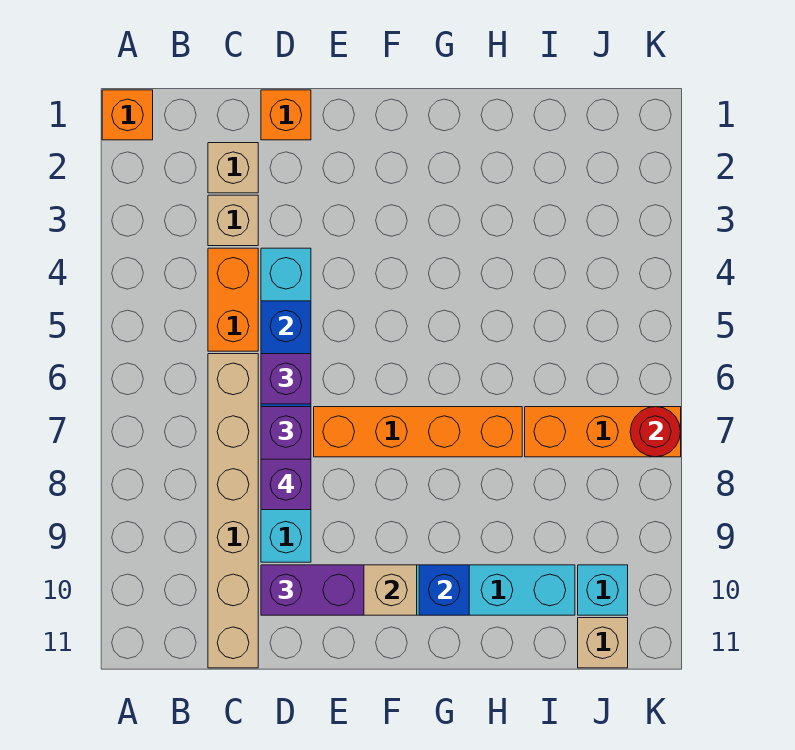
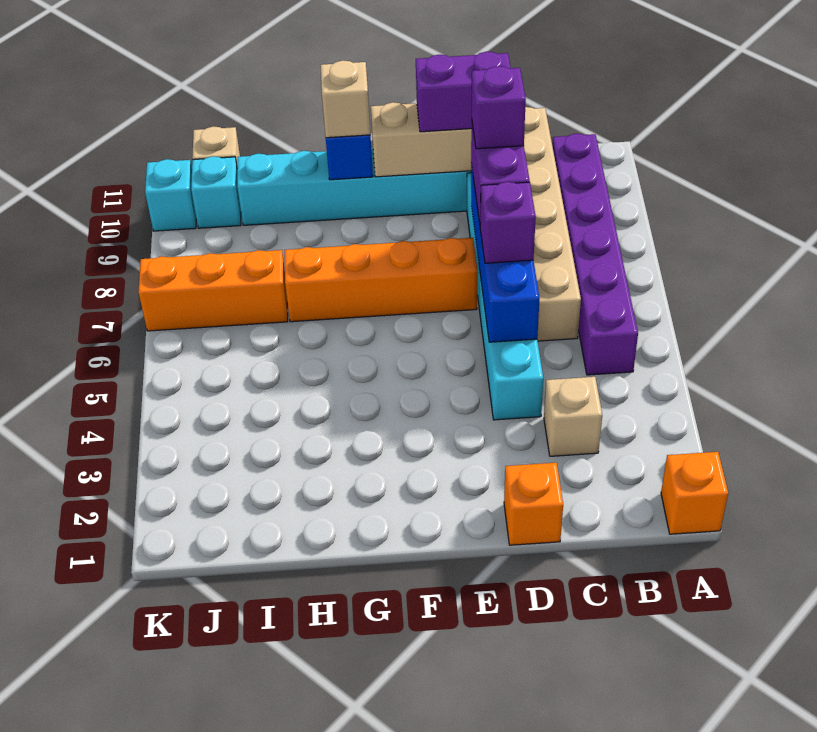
none -> purple brick B5:B10 level 1
tan brick C2 level 1 -> tan brick G10 level 3
orange brick C4:C5 level 1 -> none
red round brick K7 level 2 -> none
none -> cyan brick K10 level 1

